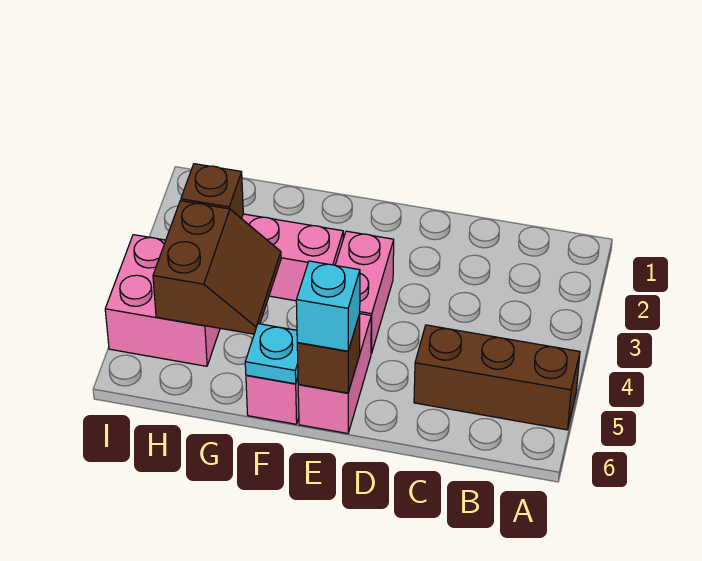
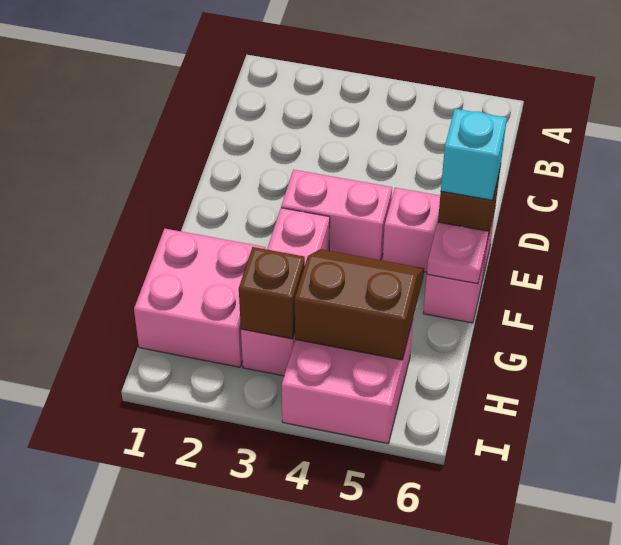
brown brick A5:C5 level 1 -> none
cyan plate F6 level 2 -> pink plate F6 level 2
none -> pink brick G1:H2 level 1

